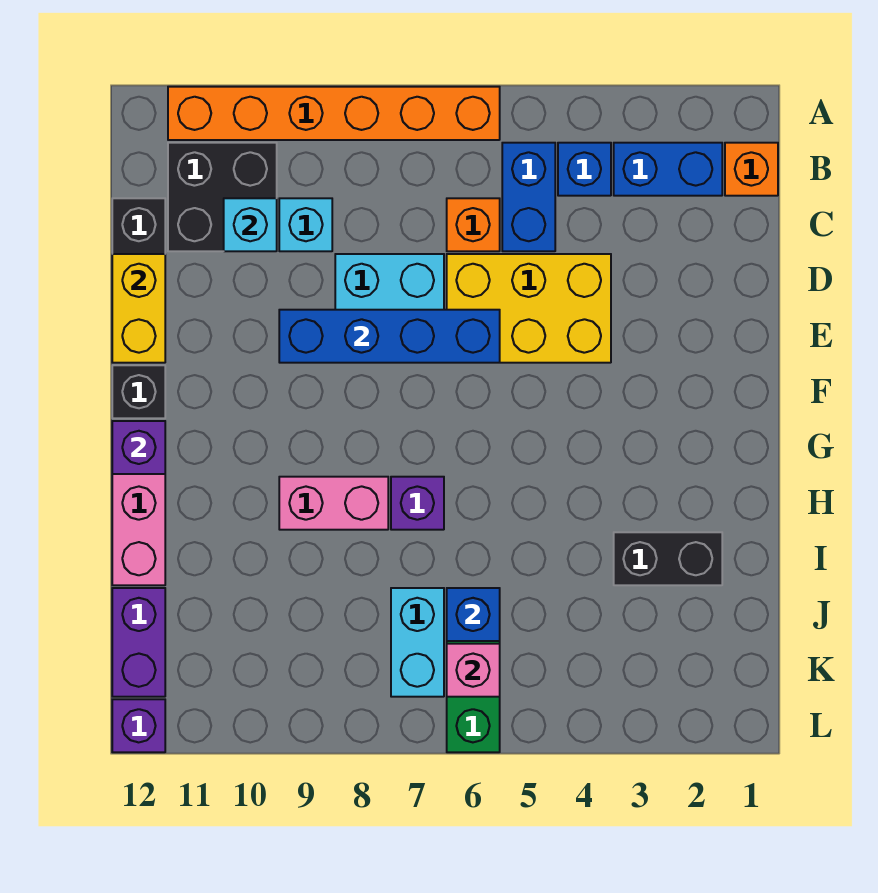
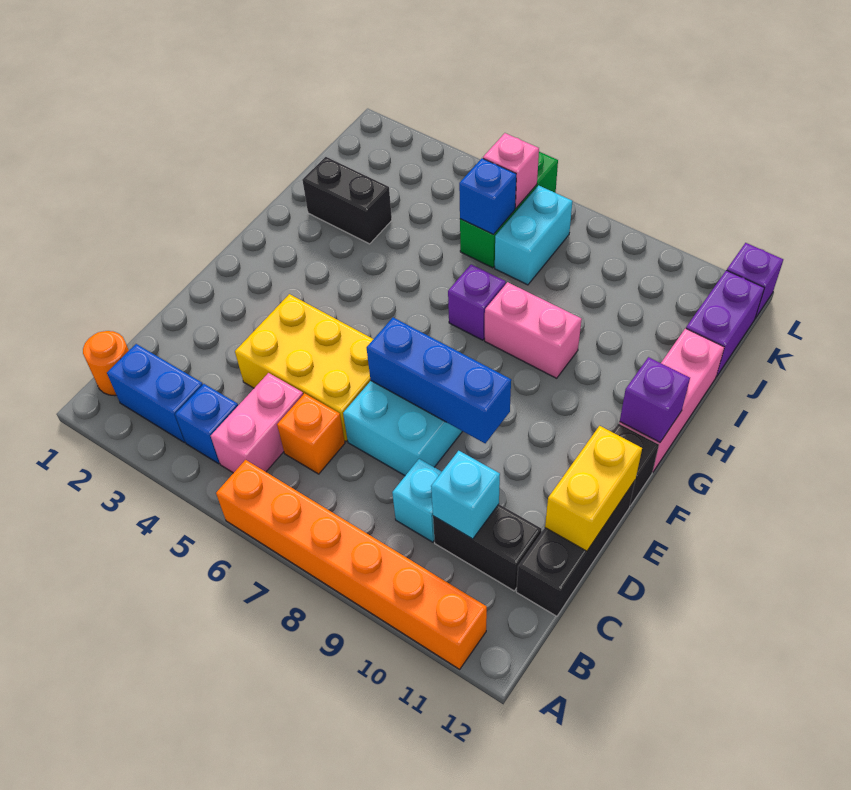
orange brick B1 level 1 -> orange round brick B1 level 1
blue brick B5:C5 level 1 -> pink brick B5:C5 level 1
black brick B10:C11 level 1 -> black brick C10:C11 level 1
blue brick E6:E9 level 2 -> blue brick E7:E9 level 2

